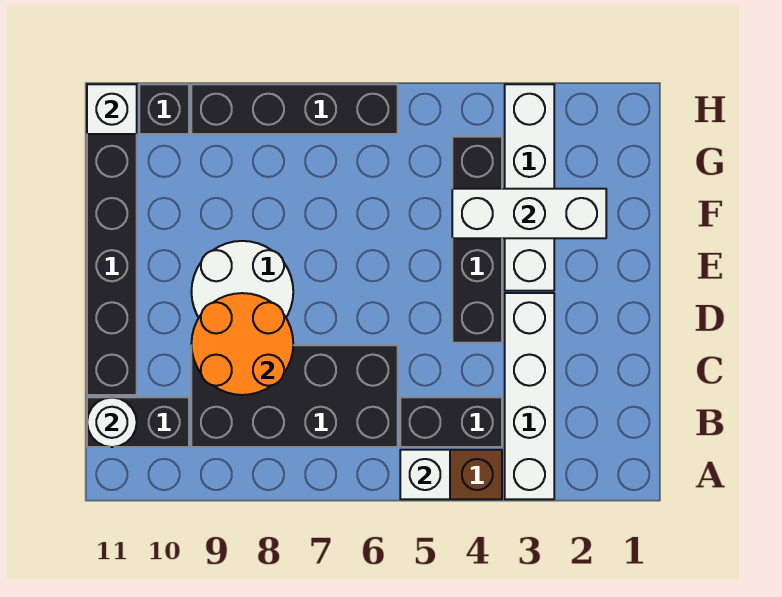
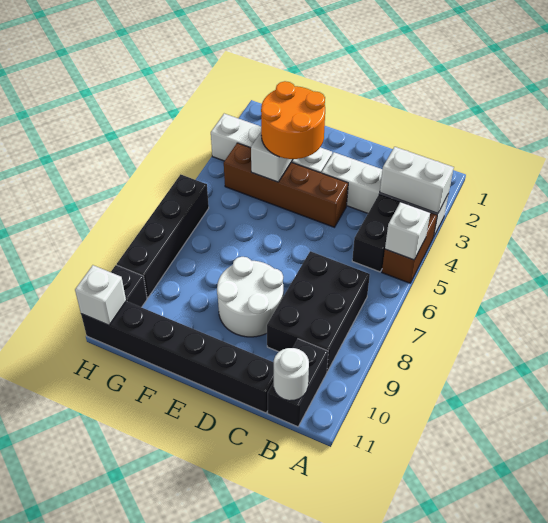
none -> white brick A3:B3 level 2
black brick B6:C9 level 1 -> black brick B7:C9 level 1
orange round brick C8:D9 level 2 -> orange round brick E3:F4 level 3
black brick D4:G4 level 1 -> brown brick D4:G4 level 1

